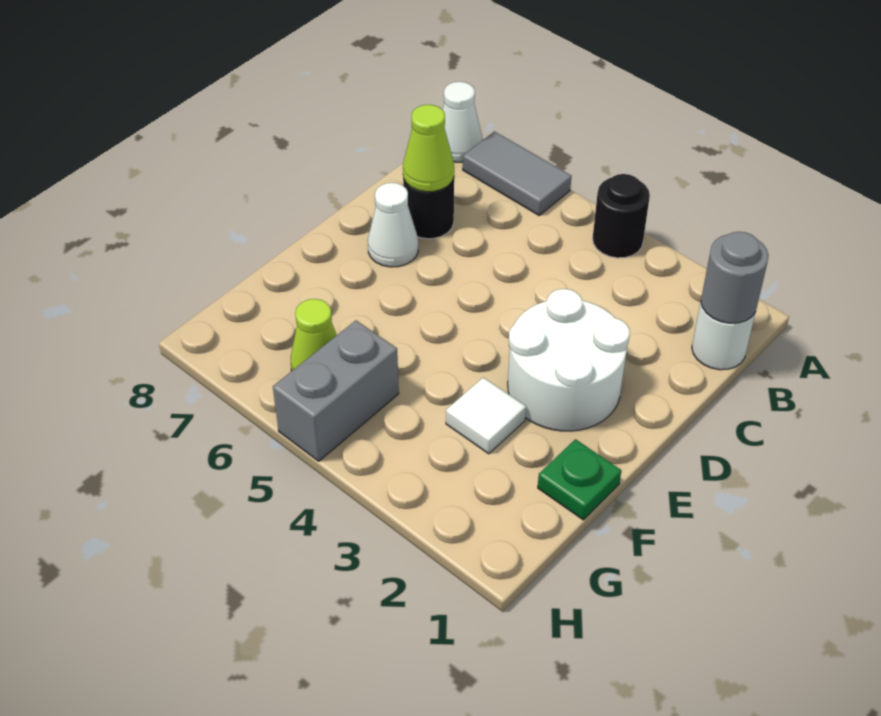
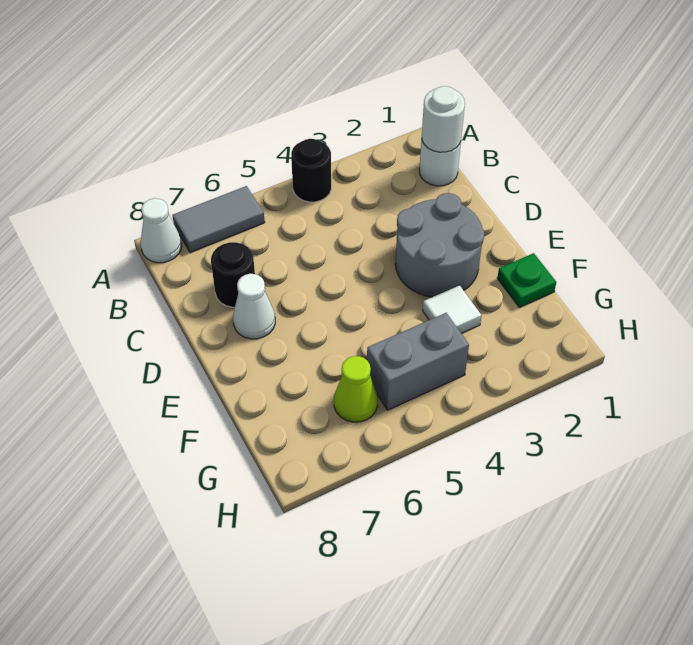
grey round brick B1 level 2 -> white round brick B1 level 2
lime cone C7 level 2 -> none
white round brick D2:E3 level 1 -> grey round brick D2:E3 level 1
grey brick G5:H5 level 1 -> grey brick G4:G5 level 1

